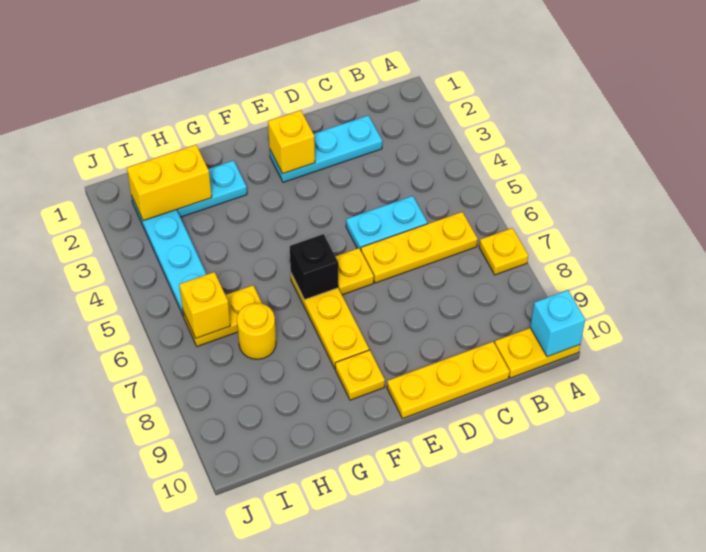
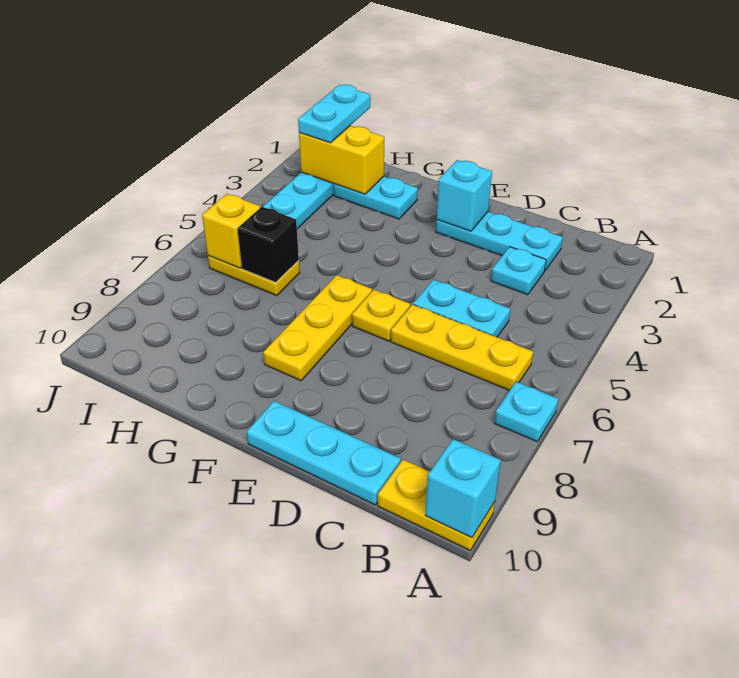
yellow plate A7 level 1 -> cyan plate A7 level 1
none -> cyan plate C3 level 1
yellow plate C10:E10 level 1 -> cyan plate C10:E10 level 1
yellow brick E2 level 2 -> cyan brick E2 level 2
black brick F6 level 2 -> black brick H6 level 2
yellow plate F9 level 1 -> none
yellow round brick H7 level 1 -> none
none -> cyan plate I1:I2 level 3

